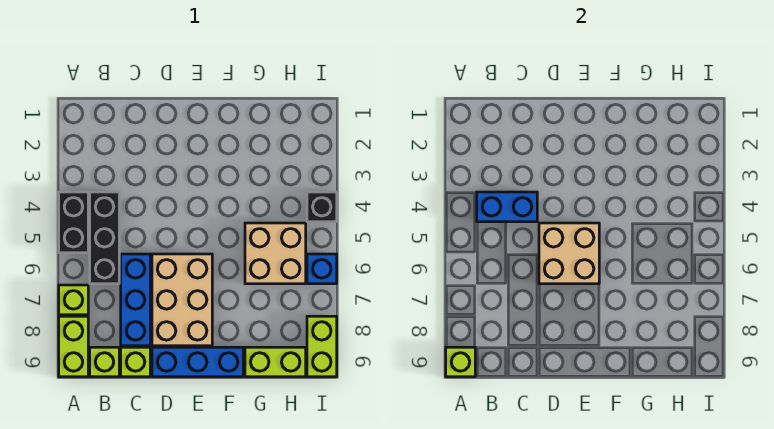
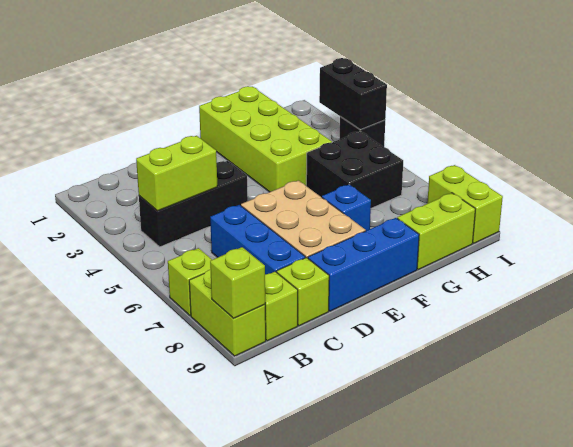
black brick A4:A5 level 1 -> black brick I3:I4 level 2
black brick B4:B6 level 1 -> black brick B4:D4 level 1
blue brick B4:C4 level 2 -> lime brick B4:C4 level 2
tan brick D5:E6 level 2 -> none
none -> lime brick F1:G4 level 1
tan brick G5:H6 level 1 -> black brick G5:H6 level 1
blue brick I6 level 1 -> blue brick F7 level 1

